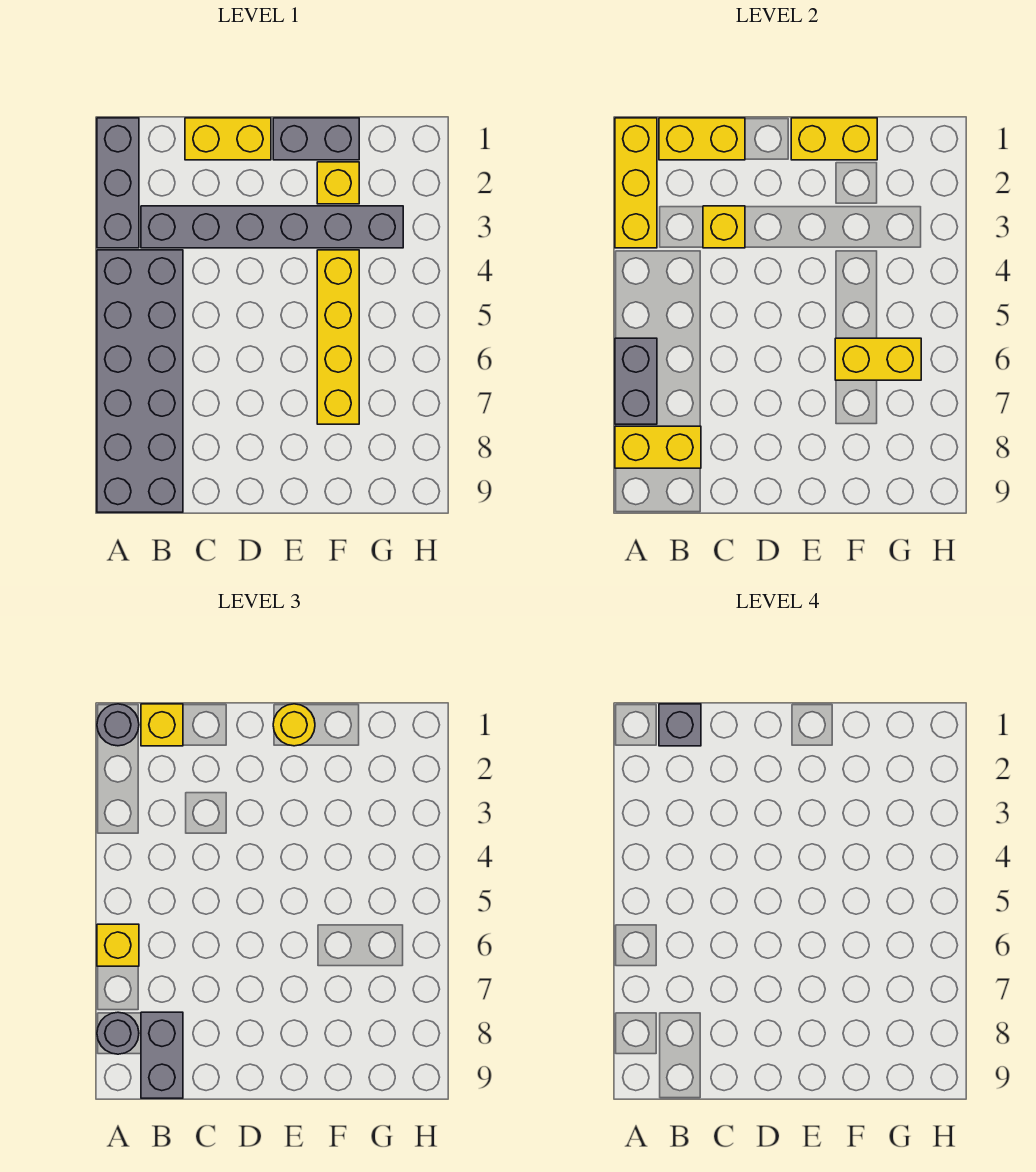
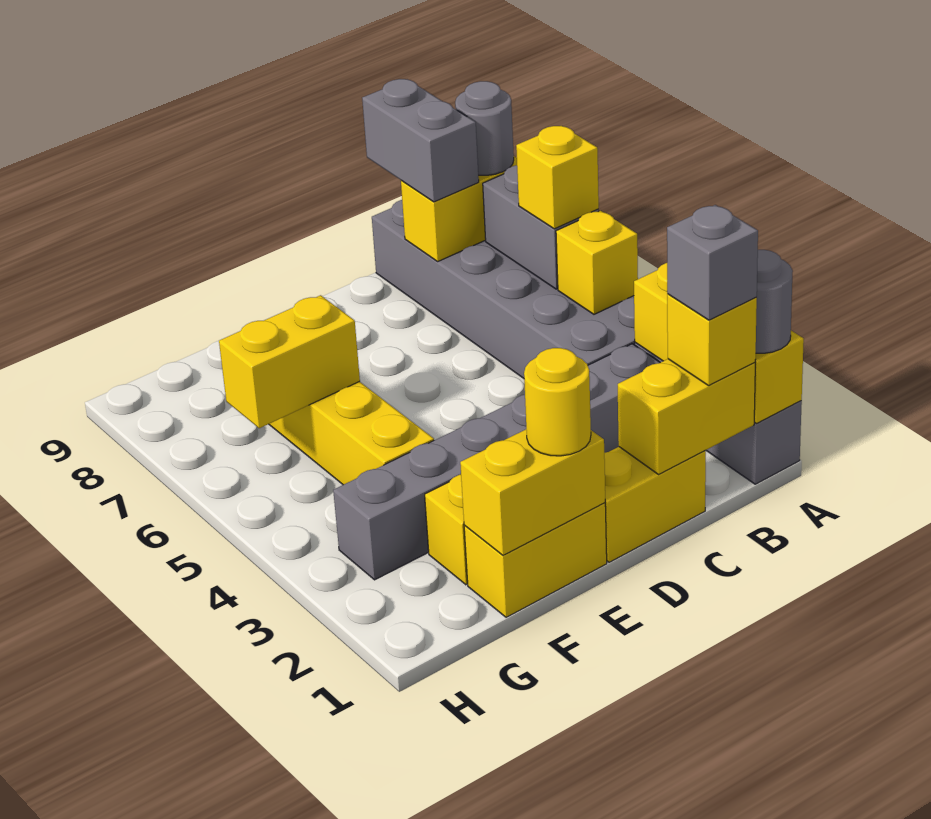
yellow brick C3 level 2 -> yellow brick A5 level 2
grey brick E1:F1 level 1 -> yellow brick E1:F1 level 1

